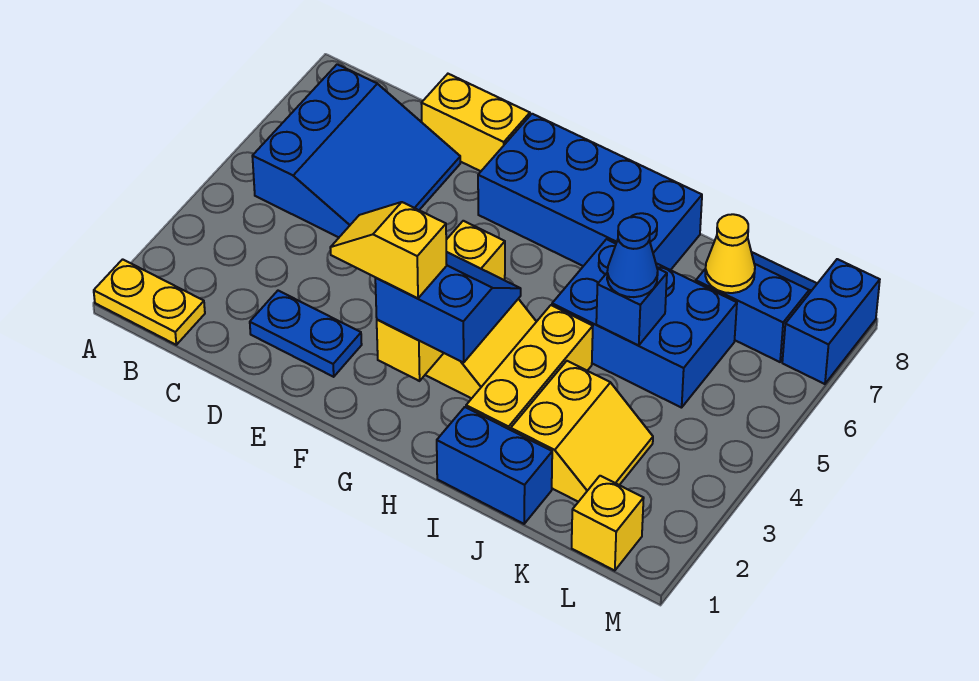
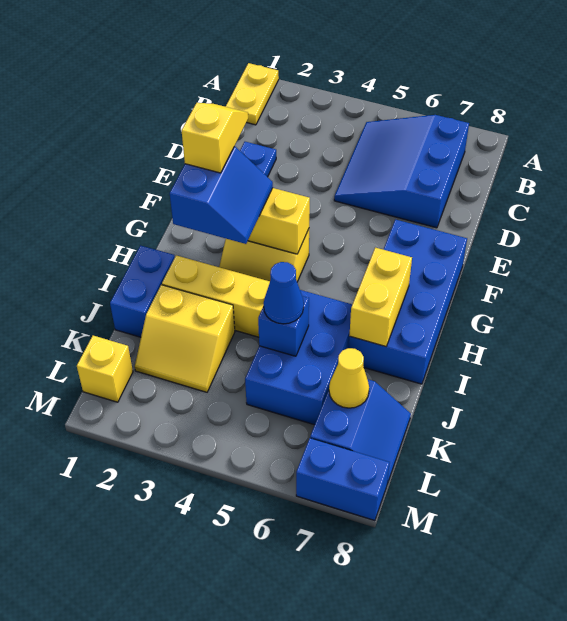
blue slope B5:D7 level 1 top B -> blue slope B5:D7 level 1 top 7
yellow brick D8:E8 level 1 -> yellow brick H7:I7 level 2

